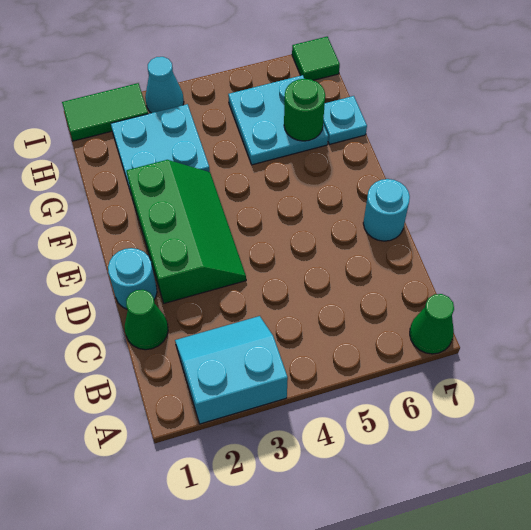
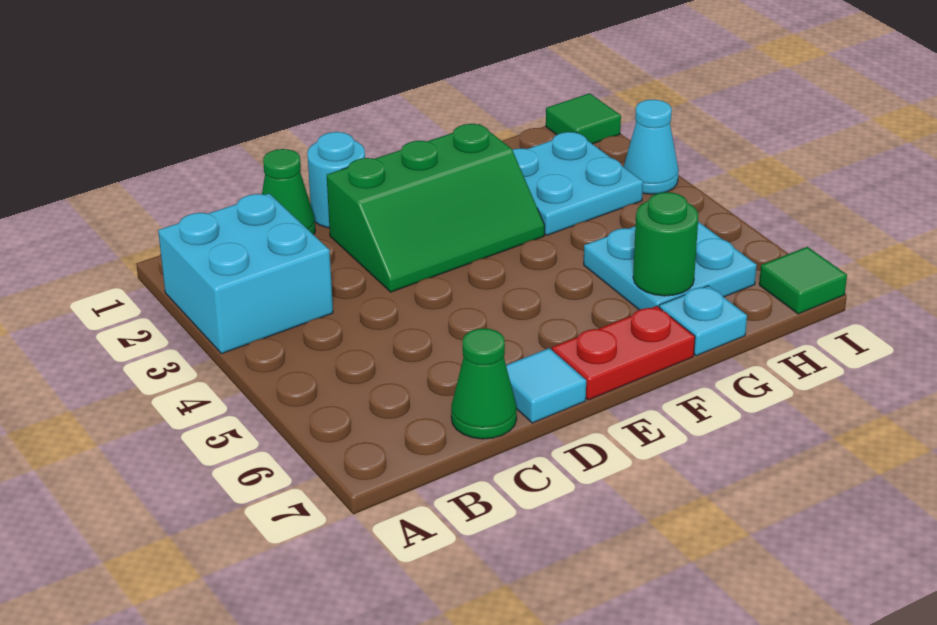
cyan slope A2:B3 level 1 top A -> cyan brick A2:B3 level 1
green cone A7 level 1 -> green cone C7 level 1
cyan round brick D7 level 1 -> cyan tile D7 level 1
none -> red plate E7:F7 level 1
green tile I1:I2 level 1 -> green tile I1 level 1

